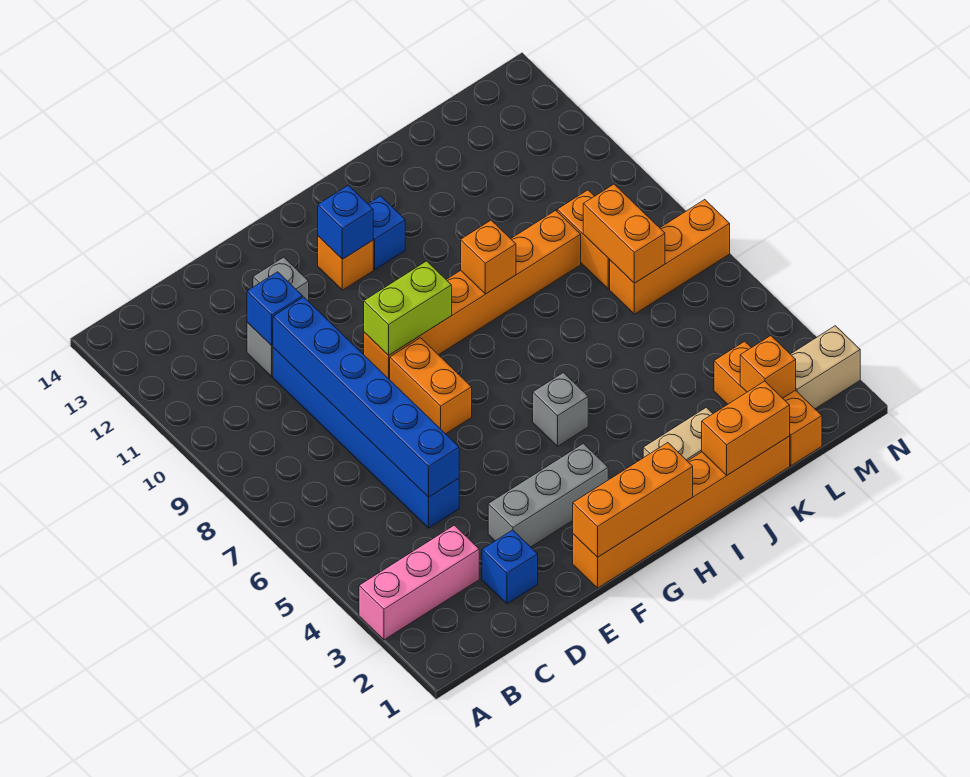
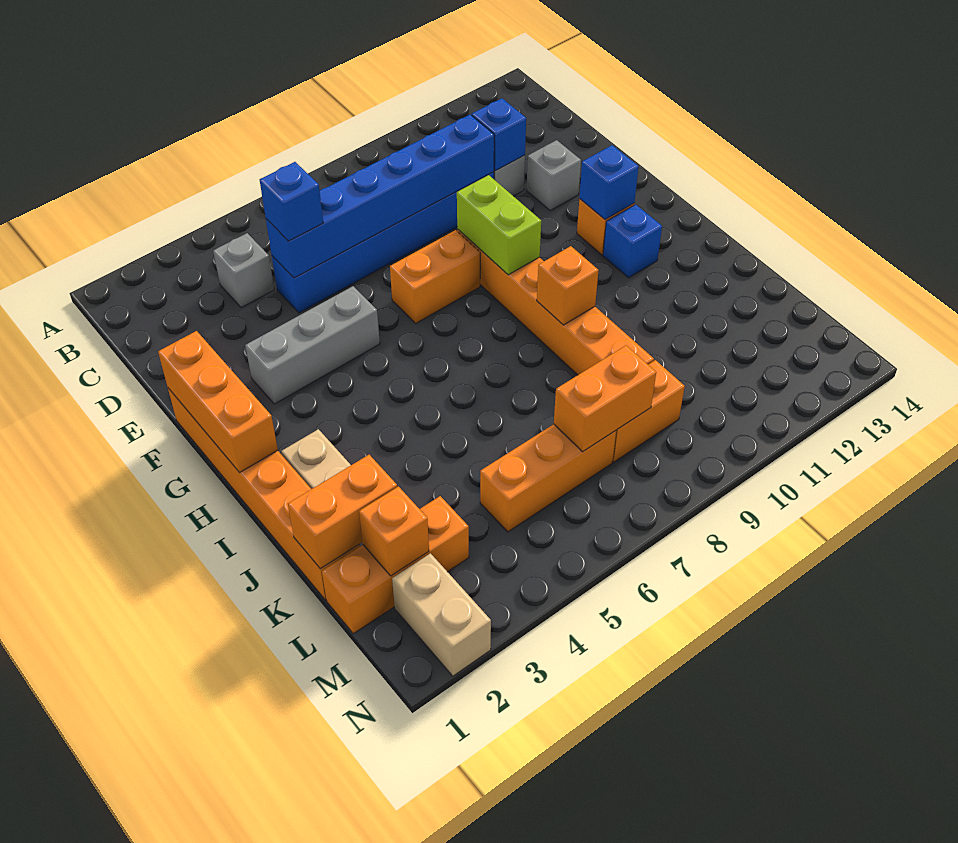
pink brick A3:C3 level 1 -> none
blue brick D2 level 1 -> blue brick D5 level 3
grey brick E3:G3 level 1 -> grey brick F3:F5 level 1
grey brick H5 level 1 -> grey brick C4 level 1
orange brick J1:K1 level 2 -> orange brick K1:K2 level 2
orange brick L7:N7 level 1 -> orange brick L5:L7 level 1

